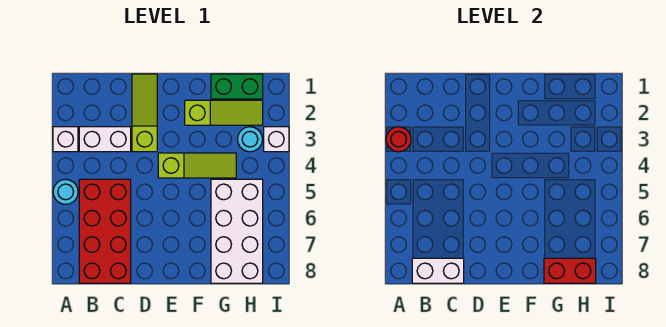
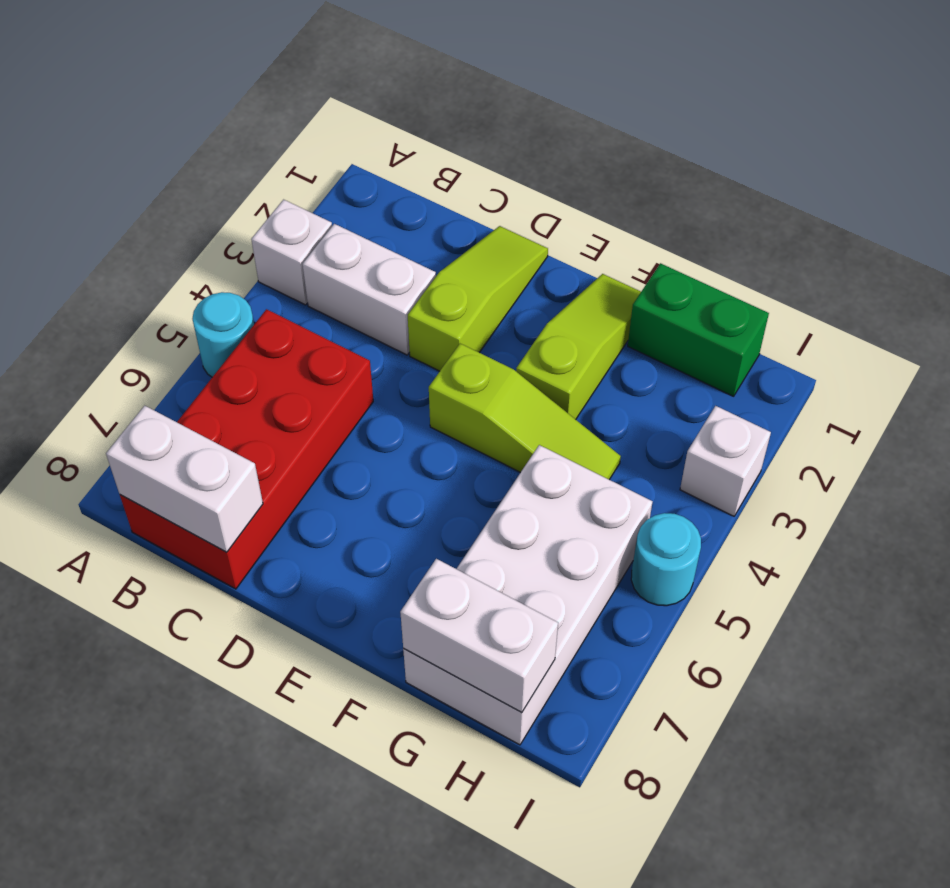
red round brick A3 level 2 -> none
lime slope F2:H2 level 1 top F -> lime slope F1:F3 level 1 top 3
red brick G8:H8 level 2 -> white brick G8:H8 level 2
cyan round brick H3 level 1 -> cyan round brick I5 level 1

